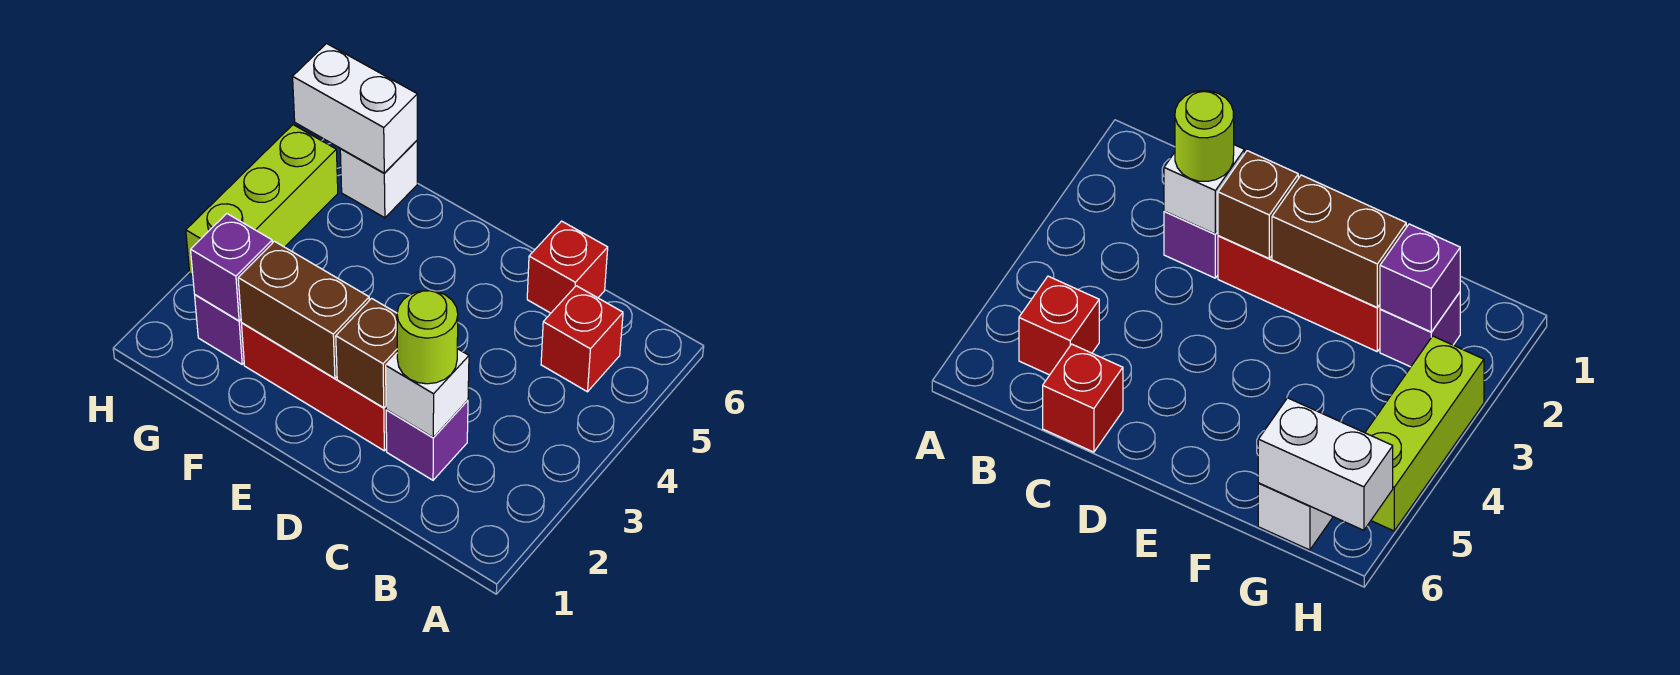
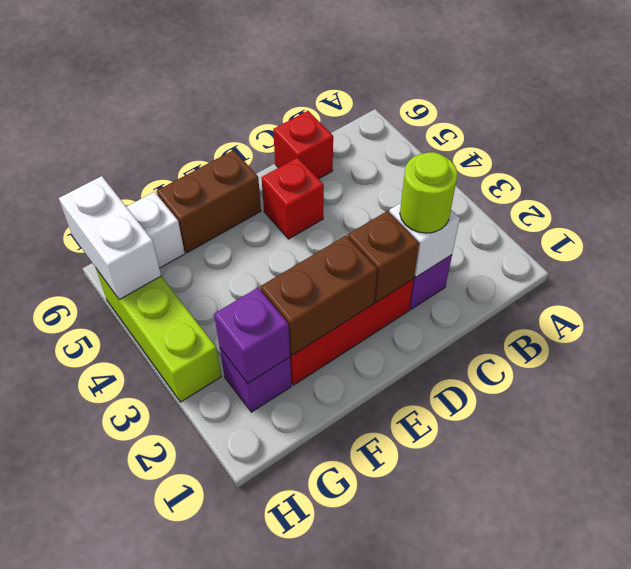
red brick B5 level 1 -> red brick D5 level 1
none -> brown brick E6:F6 level 1
white brick G6:H6 level 2 -> white brick H5:H6 level 2

